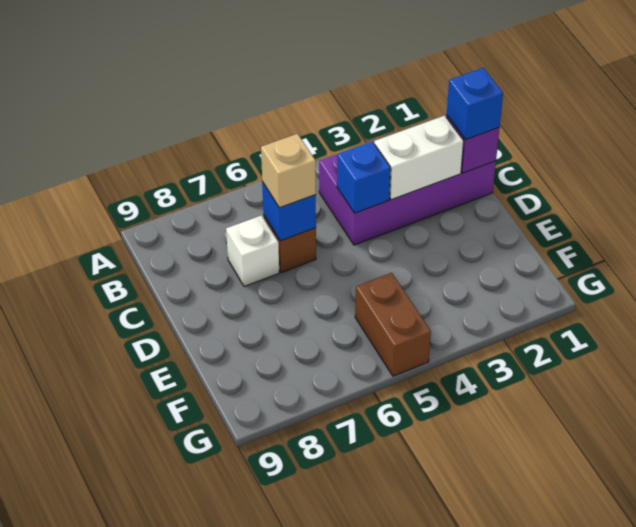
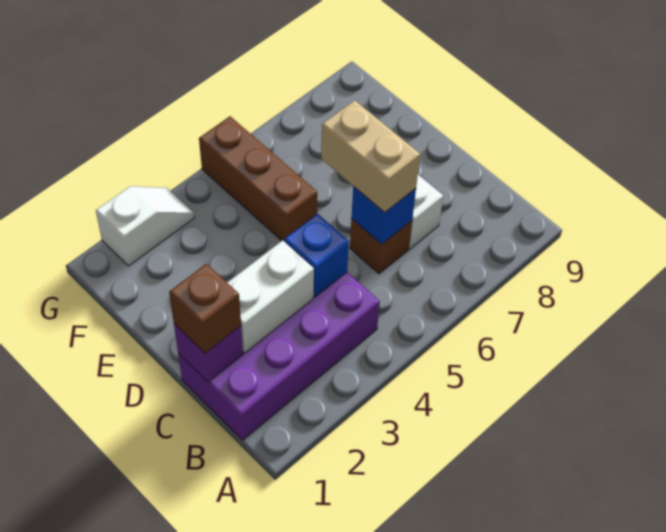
blue brick C1 level 3 -> brown brick C1 level 3
tan brick C6 level 3 -> tan brick C6:D6 level 3
brown brick F5:G5 level 1 -> brown brick E5:G5 level 1
none -> white slope G2:G3 level 1 top 2

